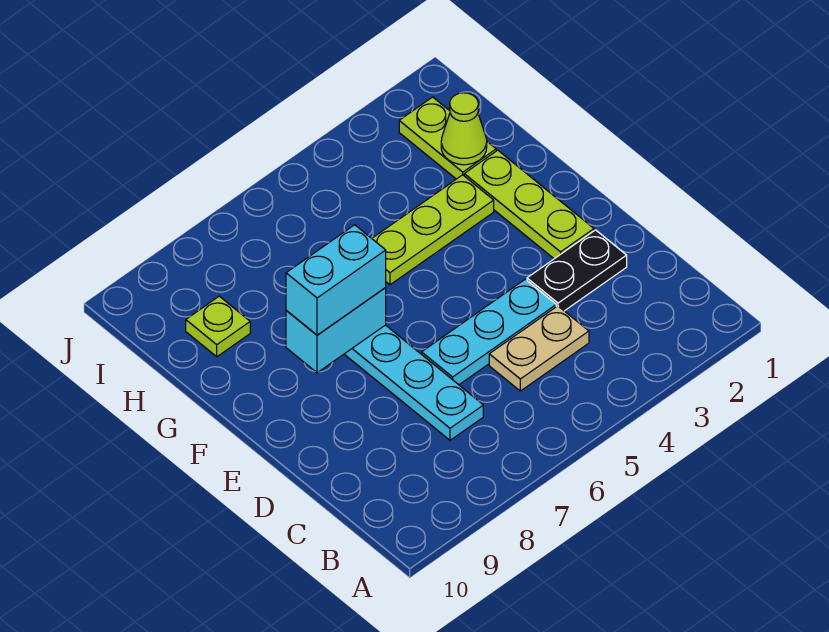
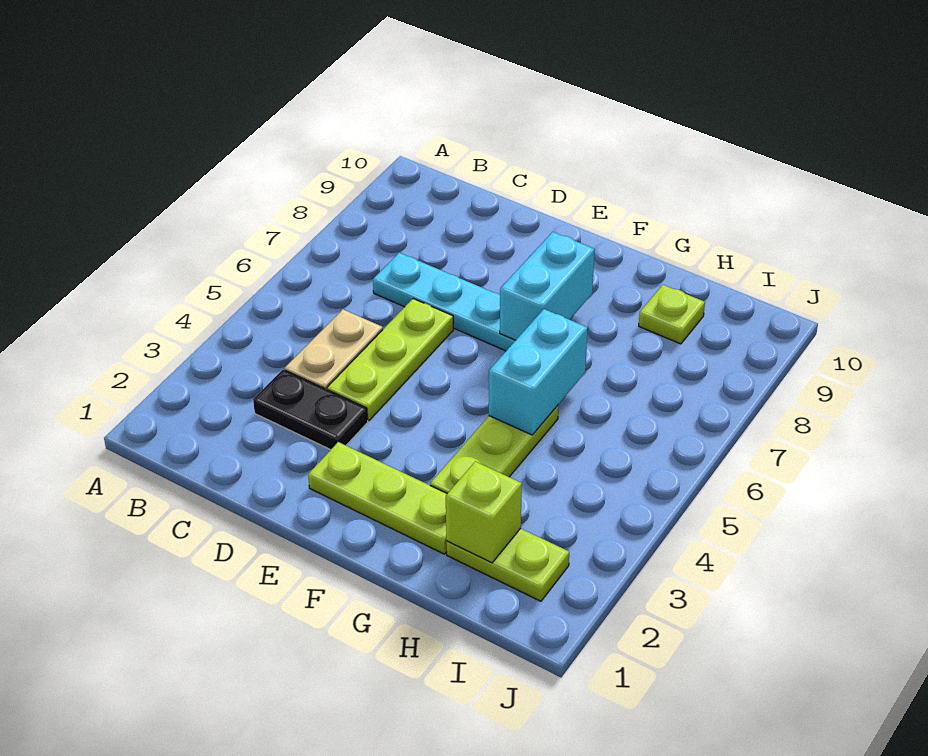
black plate D2:D3 level 1 -> black plate C3:D3 level 1
cyan plate D4:D6 level 1 -> lime plate D4:D6 level 1
cyan brick F7:F8 level 3 -> cyan brick G5:G6 level 2
lime cone H2 level 2 -> lime brick H2 level 2

